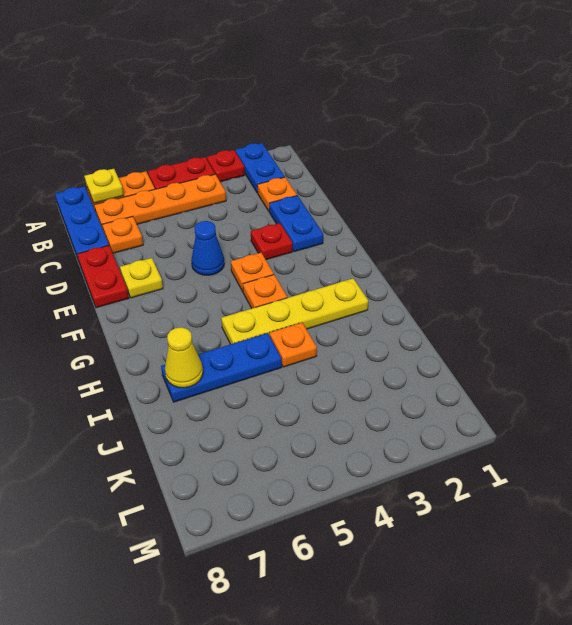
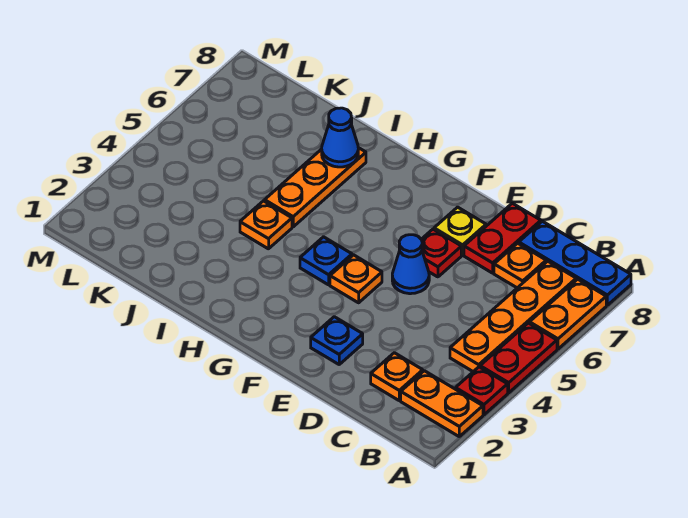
blue plate A2:B2 level 1 -> orange plate A2:B2 level 1
yellow plate A7 level 2 -> none
blue plate D2:E2 level 1 -> blue plate E2 level 1
red plate D8:E8 level 1 -> red plate D7:D8 level 1
red plate E3 level 1 -> red plate E6 level 1
orange plate G4 level 1 -> blue plate G4 level 1
yellow plate H2:H5 level 1 -> none
blue plate I5:I7 level 1 -> orange plate I5:I7 level 1
yellow cone I7 level 2 -> blue cone I7 level 2

